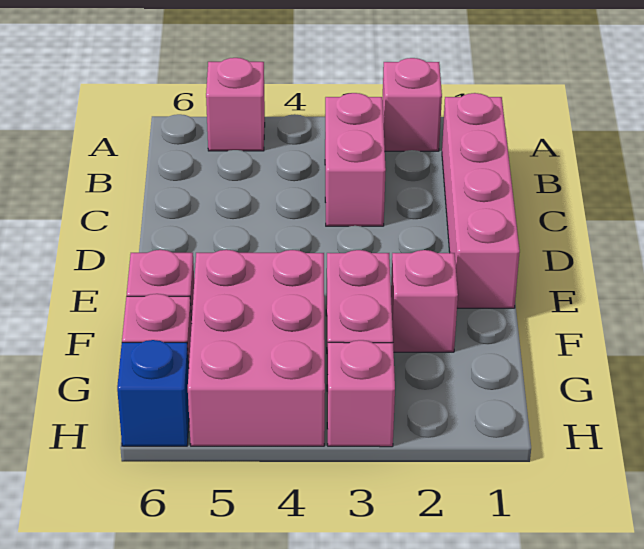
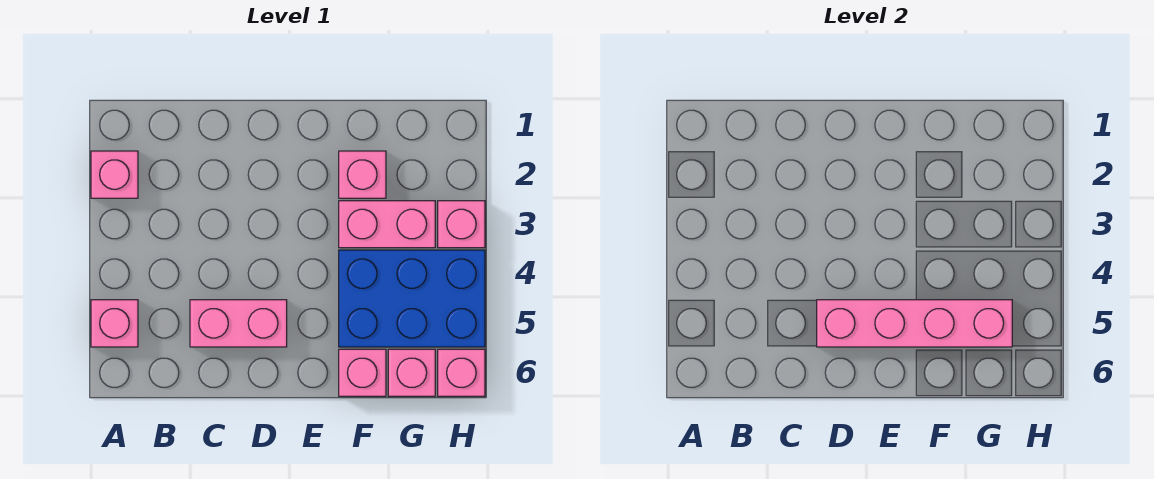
pink brick B1:E1 level 1 -> pink brick D5:G5 level 2
pink brick B3:C3 level 1 -> pink brick C5:D5 level 1
pink brick F4:H5 level 1 -> blue brick F4:H5 level 1
blue brick H6 level 1 -> pink brick H6 level 1

